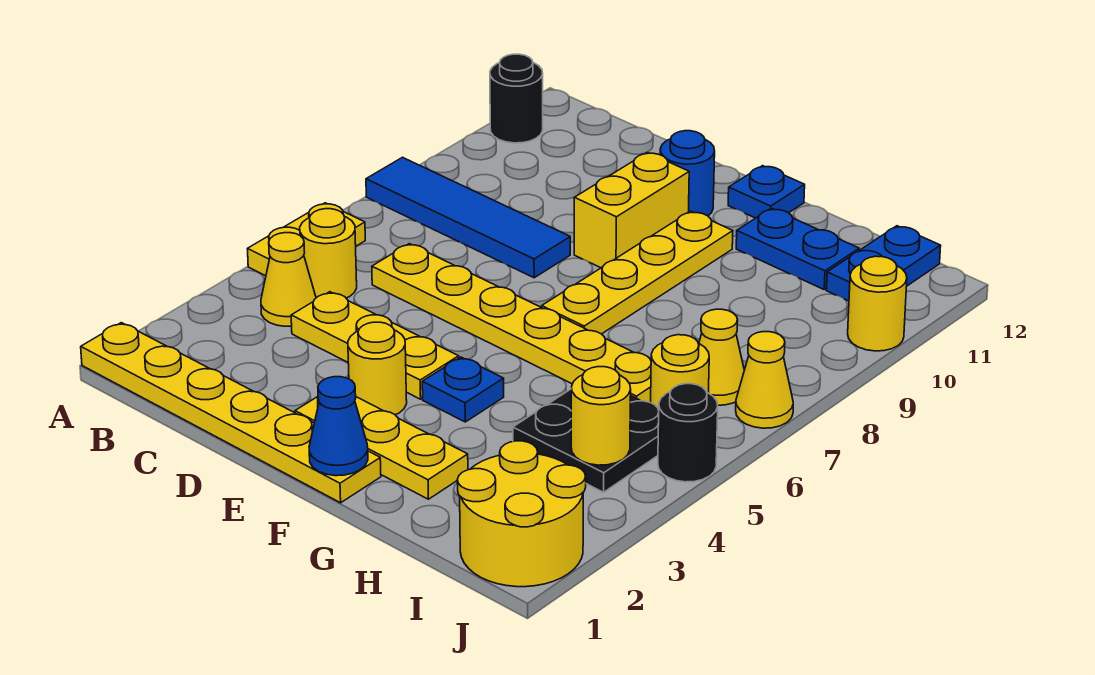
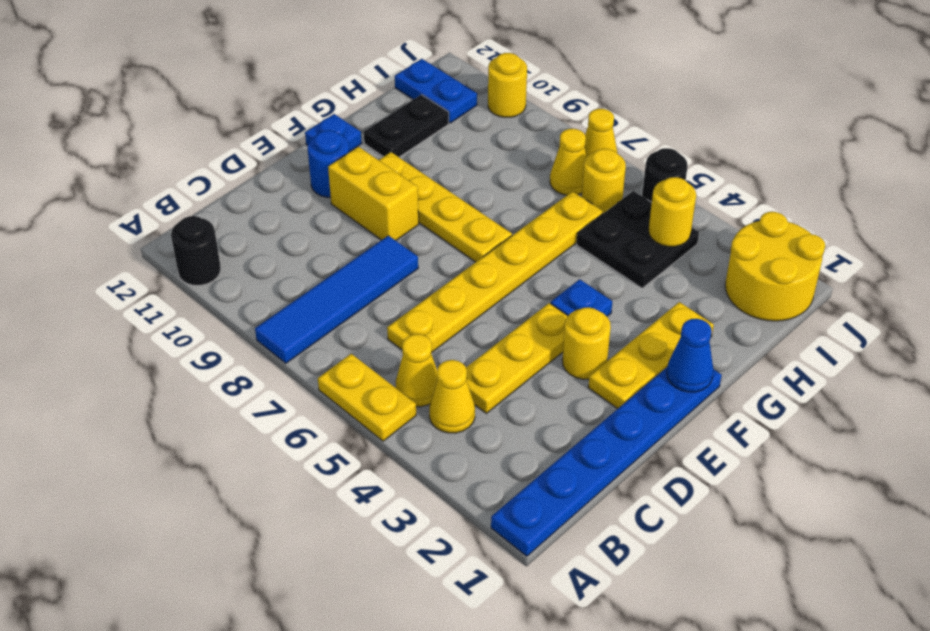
yellow plate A1:F1 level 1 -> blue plate A1:F1 level 1
yellow round brick B5 level 1 -> yellow cone B5 level 1
blue plate G11:H11 level 1 -> black plate G11:H11 level 1

